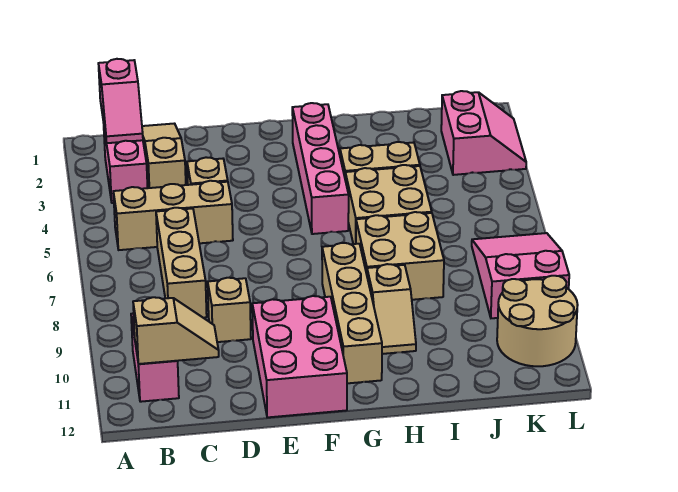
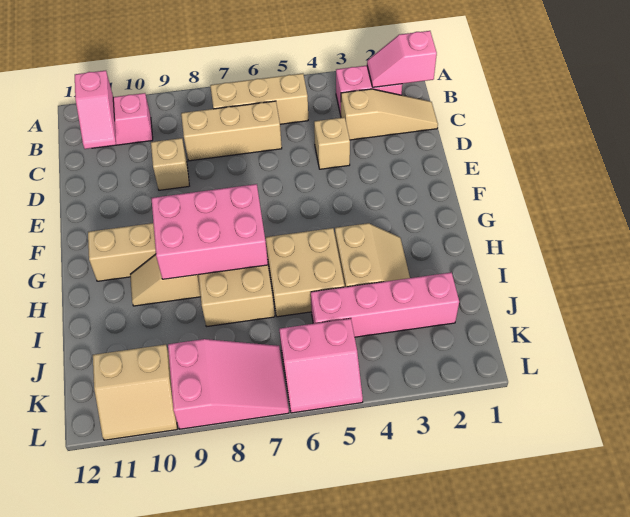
tan brick B5:D5 level 1 -> tan brick B5:B7 level 1
tan slope B11:C11 level 2 top B -> pink slope B11:C11 level 2 top B
pink brick E10:F12 level 1 -> pink brick G7:H9 level 2
pink brick G2:G5 level 1 -> pink brick J2:J5 level 1
pink slope K2:L3 level 1 top K -> pink slope K5:L6 level 1 top K
tan round brick K10:L11 level 1 -> tan slope K10:L11 level 1 top K

